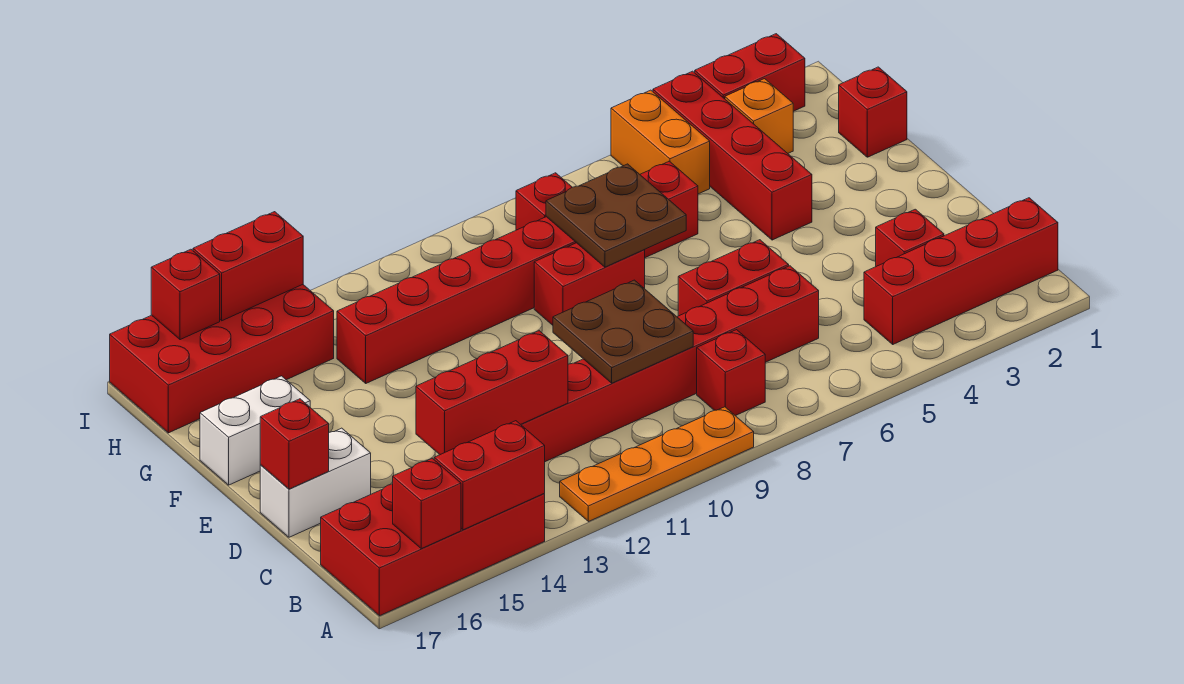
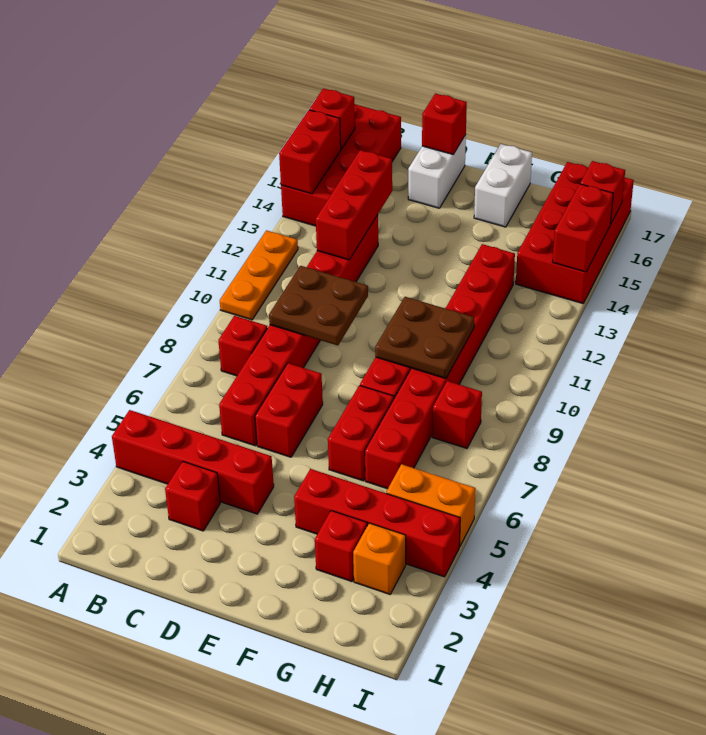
orange plate A9:A12 level 1 -> orange plate A10:A12 level 1
red brick B1:B4 level 1 -> red brick A4:D4 level 1
brown plate F7:G8 level 2 -> brown plate F9:G10 level 2
red brick G1 level 1 -> red brick G3 level 1
red brick I2:I3 level 1 -> red brick F6:F7 level 1

